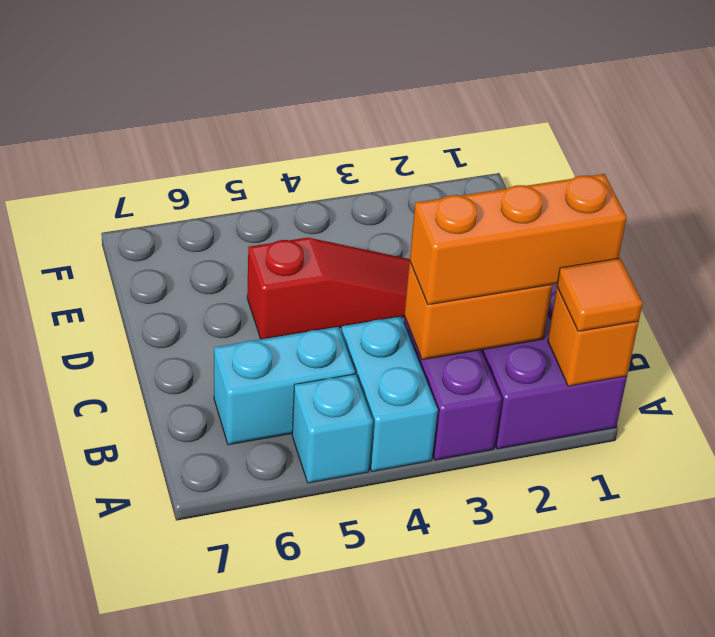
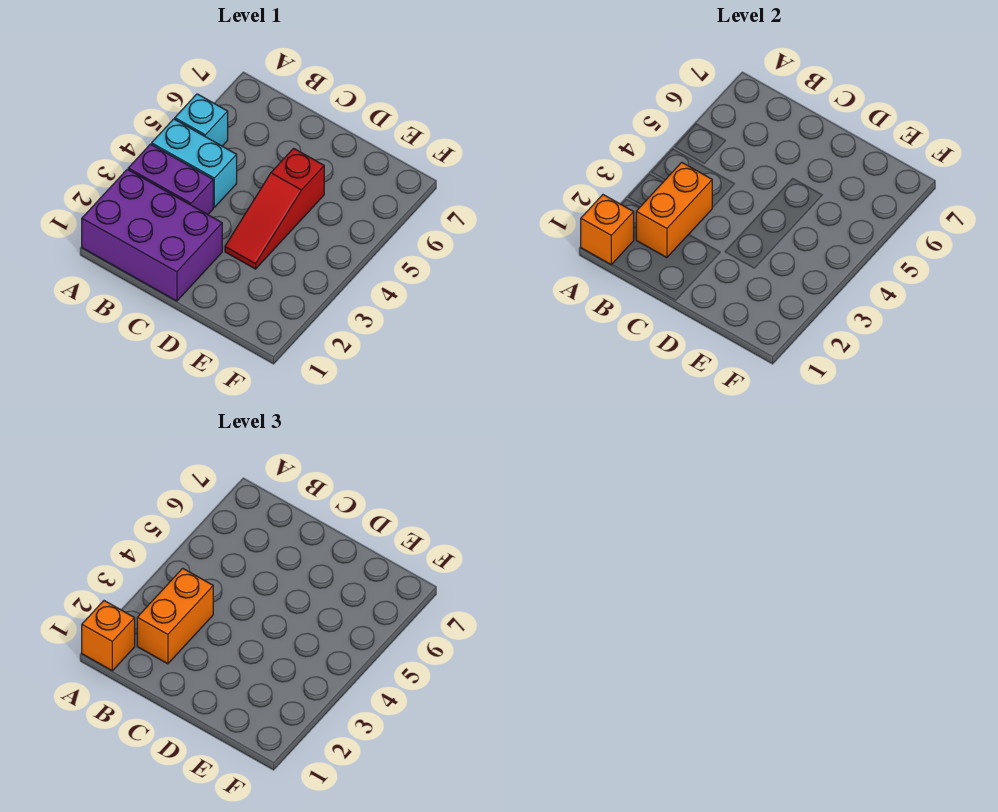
orange tile A1 level 3 -> orange brick A1 level 3
orange brick B1:B3 level 3 -> orange brick B2:B3 level 3
cyan brick B5:B6 level 1 -> none

